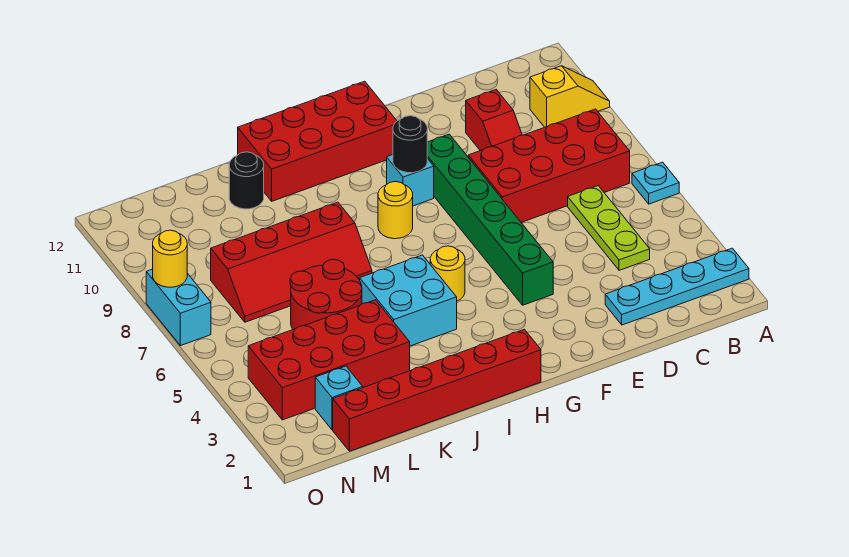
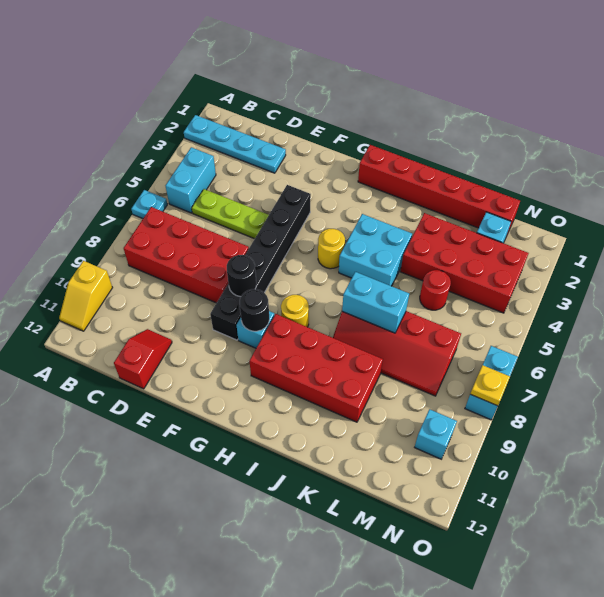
yellow slope A10:B10 level 1 top B -> yellow slope A10:A11 level 1 top 10
none -> cyan brick B4:B5 level 1
lime plate C4:C6 level 1 -> lime plate C5:E5 level 1
red slope D9:D10 level 1 top 10 -> red slope D11:D12 level 1 top 12
green brick F4:F9 level 1 -> black brick F4:F9 level 1
red brick G11:J12 level 1 -> red brick H9:K10 level 1
red slope J7:M8 level 1 top 8 -> red slope J7:M8 level 1 top 7
none -> cyan brick J7:K7 level 2
red round brick K5:L6 level 1 -> red round brick L5 level 1
black round brick K11 level 1 -> black round brick F8 level 2
none -> cyan brick N10 level 1
yellow round brick O8 level 2 -> yellow plate O8 level 2

